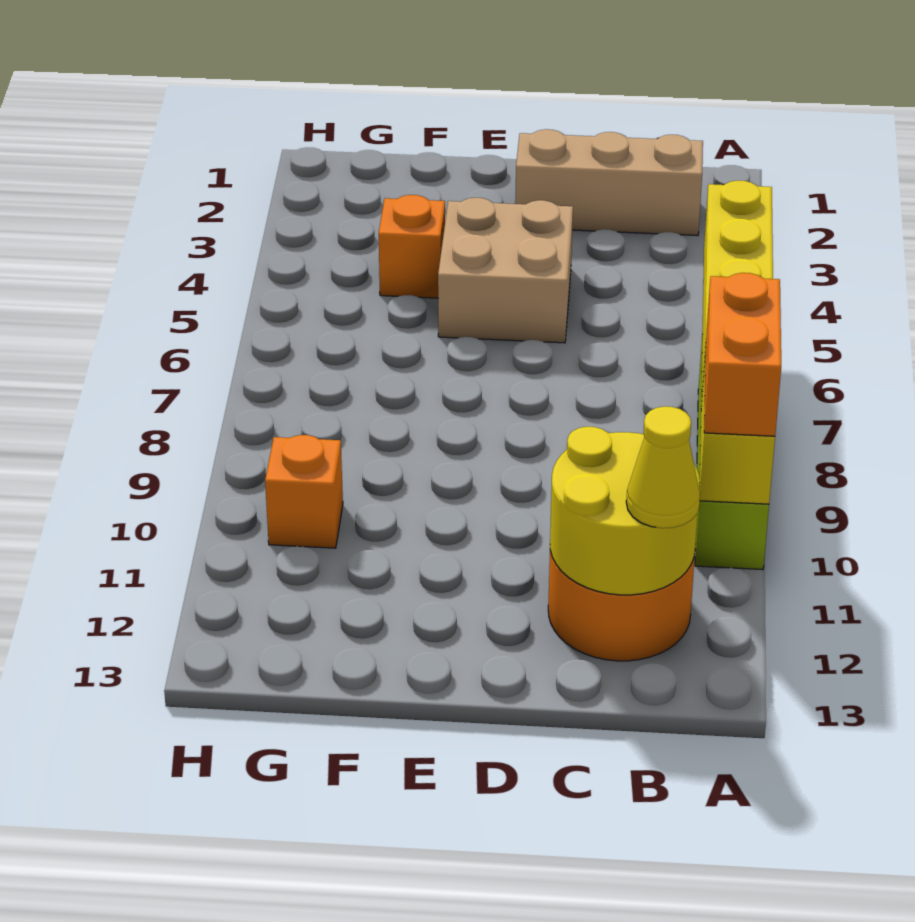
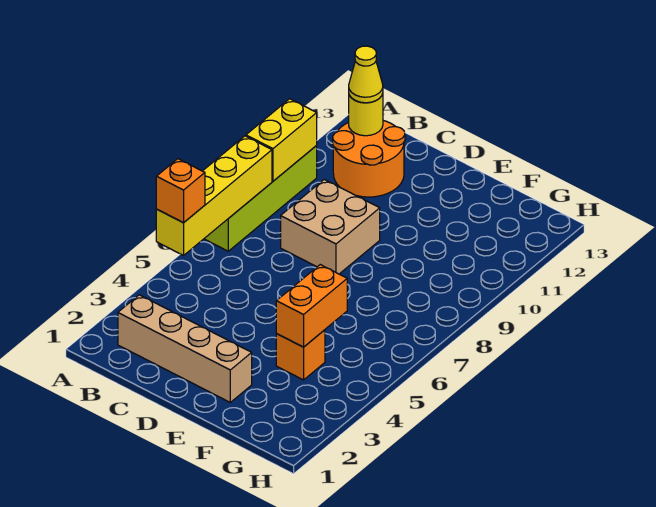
orange brick A9:A10 level 3 -> orange brick F4:F5 level 2
tan brick B2:D2 level 1 -> tan brick B2:E2 level 1
yellow round brick B11:C12 level 2 -> yellow round brick B12 level 2
tan brick D4:E5 level 1 -> tan brick C8:D9 level 1
orange brick G10 level 1 -> orange brick A5 level 3

